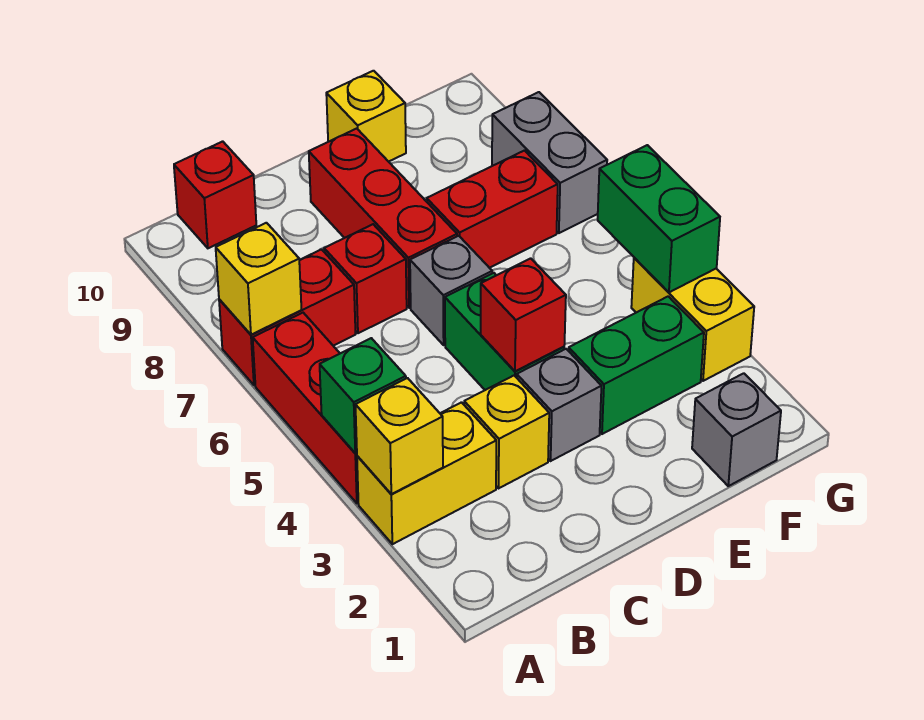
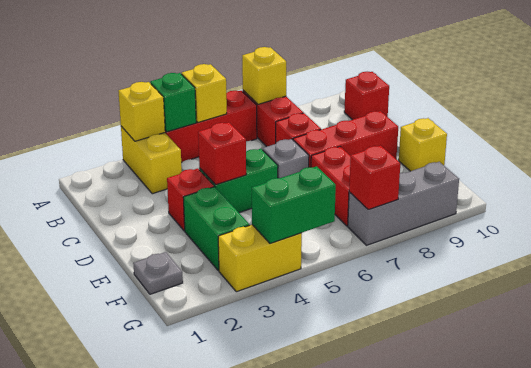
yellow brick C3 level 1 -> yellow brick A5 level 2
grey brick D3 level 1 -> red brick D3 level 1
grey brick F1 level 1 -> grey plate F1 level 1
grey brick G7:G8 level 1 -> grey brick G7:G9 level 1
none -> red brick G7 level 2

